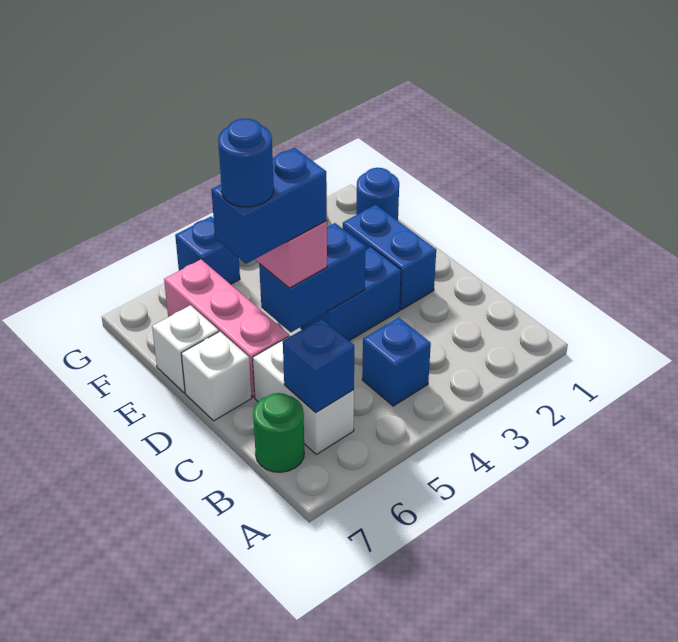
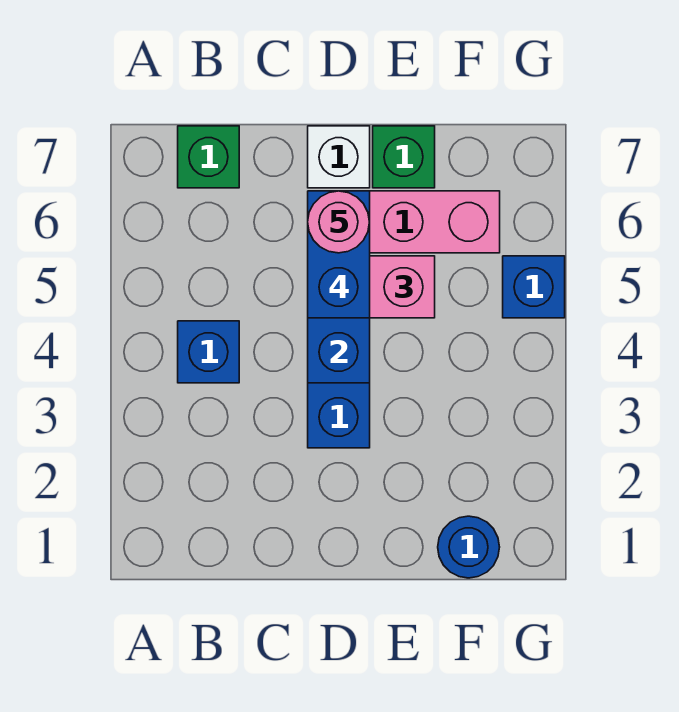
white brick B6:C6 level 1 -> none
blue brick B6 level 2 -> none
green round brick B7 level 1 -> green brick B7 level 1
blue brick D2:E2 level 1 -> none
blue round brick D6 level 5 -> pink round brick D6 level 5
white brick E7 level 1 -> green brick E7 level 1

